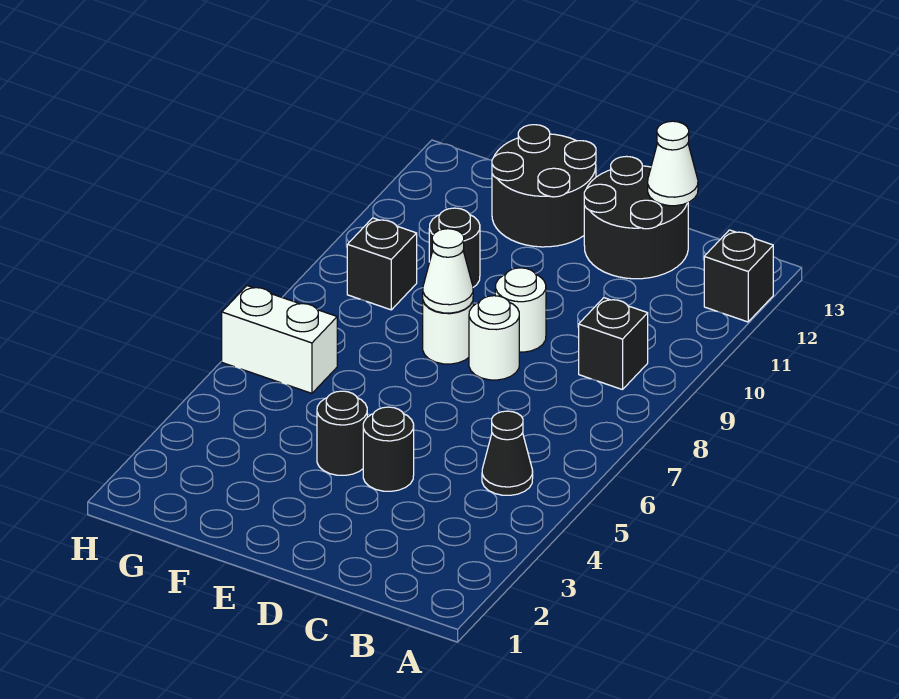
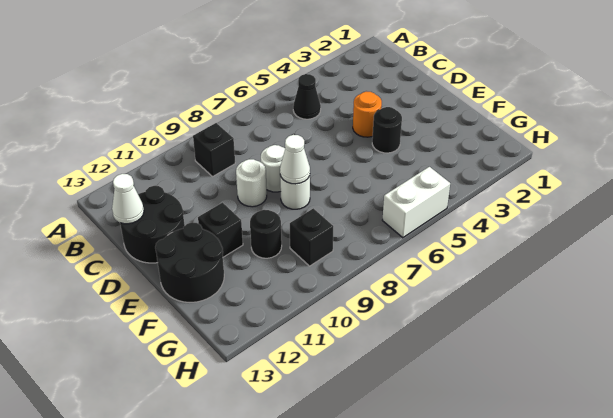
black brick A12 level 1 -> black brick E11 level 1
black round brick D4 level 1 -> orange round brick D4 level 1
white brick G6:H6 level 1 -> white brick H5:H6 level 1

